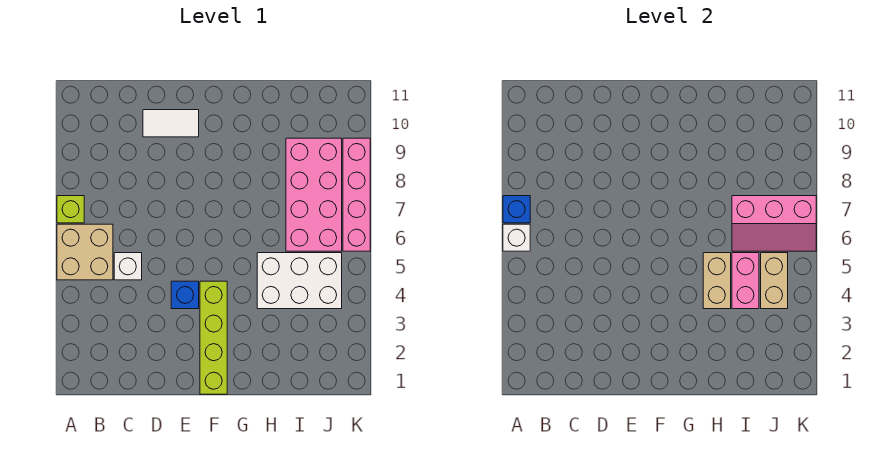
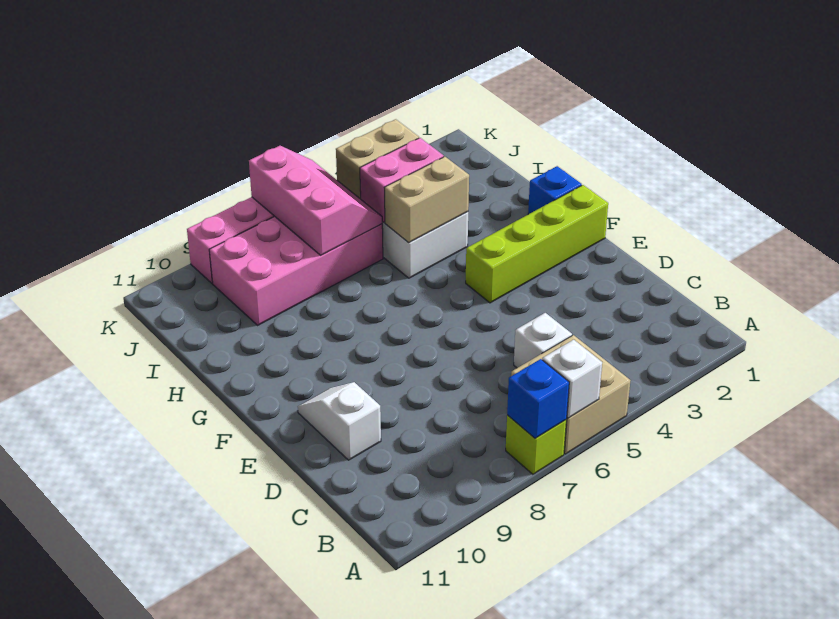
white tile D10:E10 level 1 -> white slope D10:E10 level 1 top D
blue brick E4 level 1 -> blue brick G1 level 1

